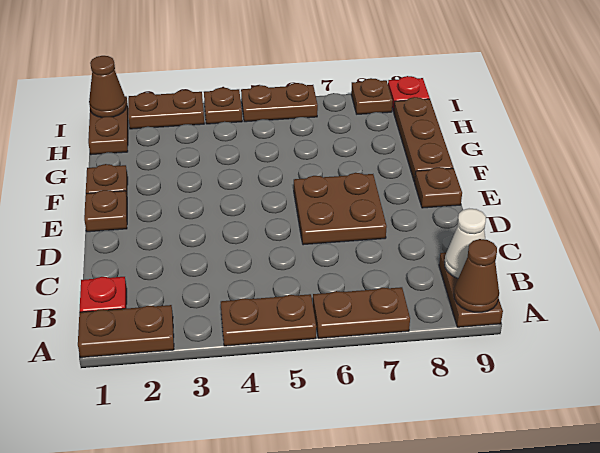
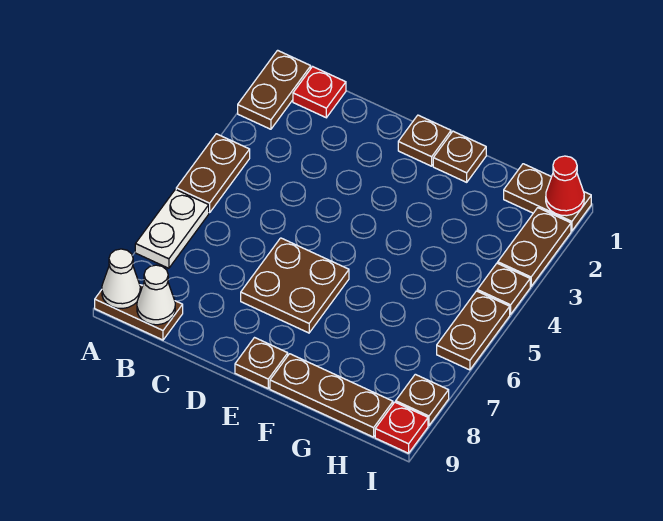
brown plate A6:A7 level 1 -> white plate A6:A7 level 1
brown cone A9 level 2 -> white cone A9 level 2
brown cone I1 level 2 -> red cone I1 level 2

